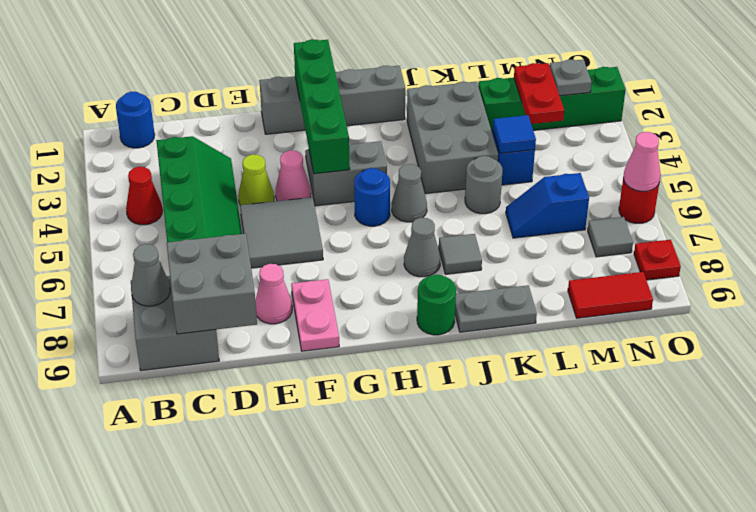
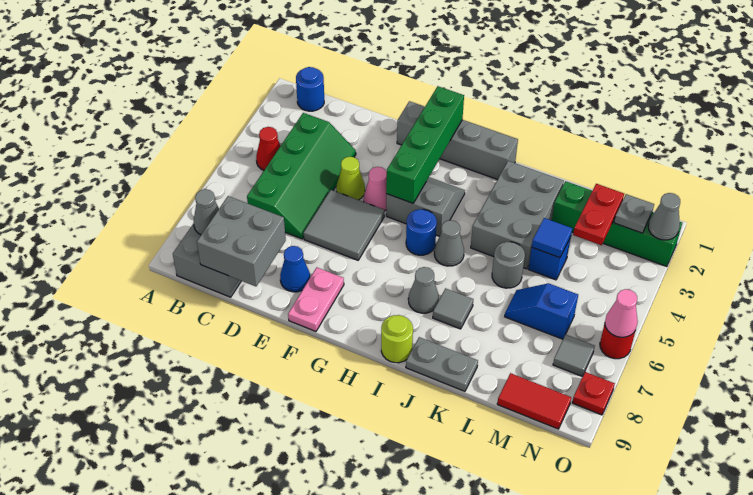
pink cone E8 level 1 -> blue cone E8 level 1
green round brick I9 level 1 -> lime round brick I9 level 1
none -> grey cone O2 level 2

